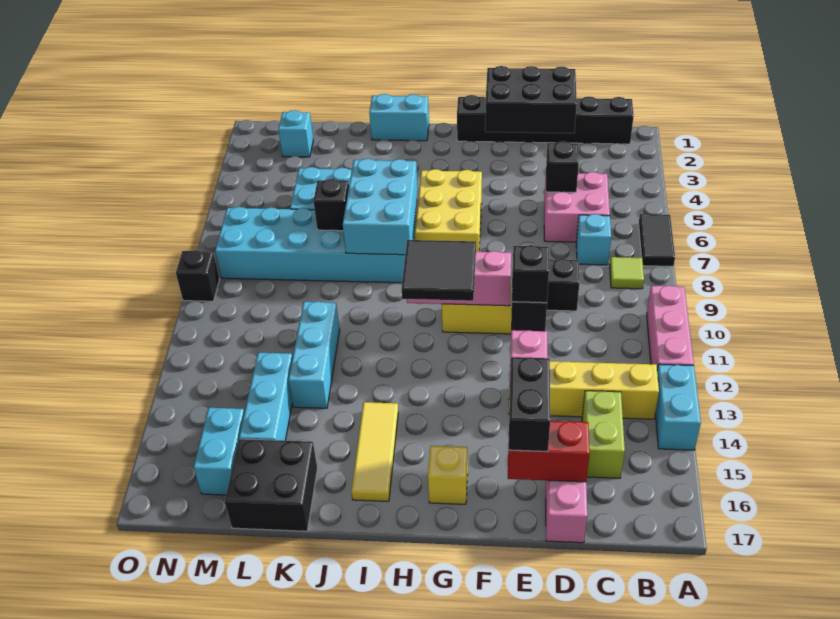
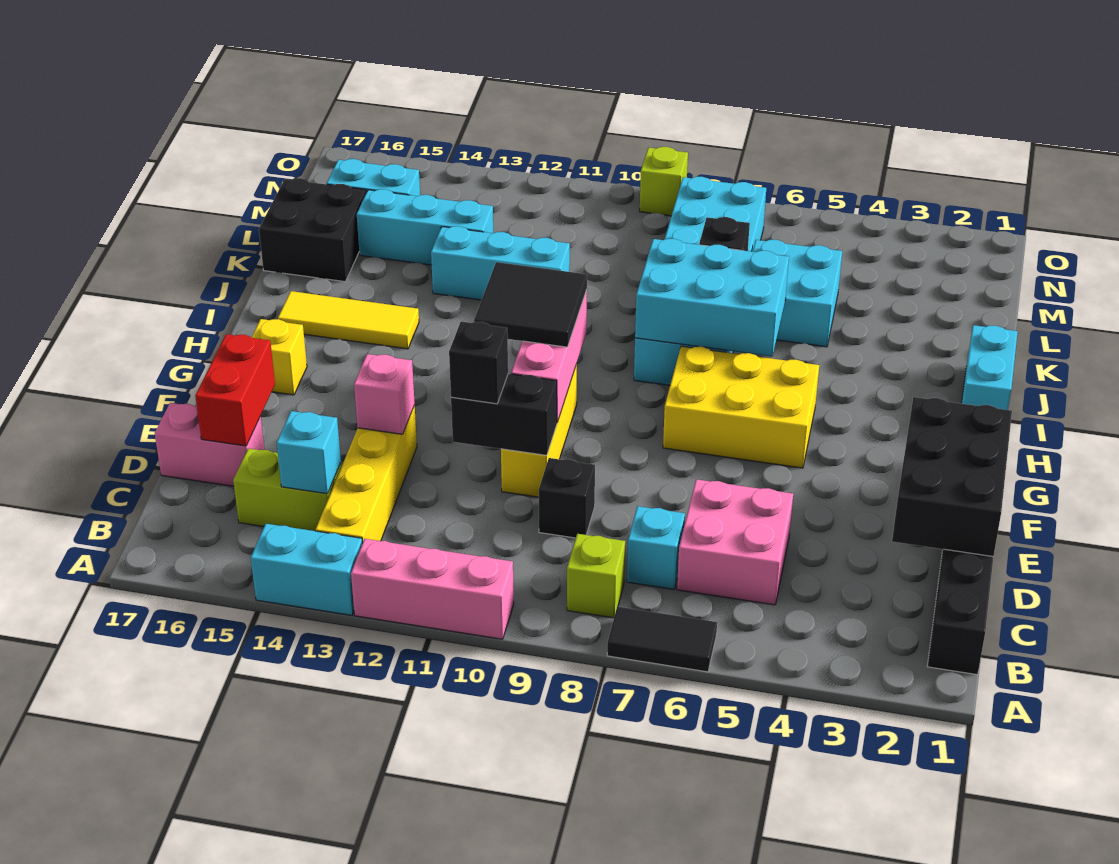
lime tile B8 level 1 -> lime brick B8 level 1
black brick D5 level 2 -> none
black brick E15:E16 level 3 -> none
cyan brick M2 level 1 -> cyan brick C14 level 2
black brick O9 level 1 -> lime brick O9 level 1

